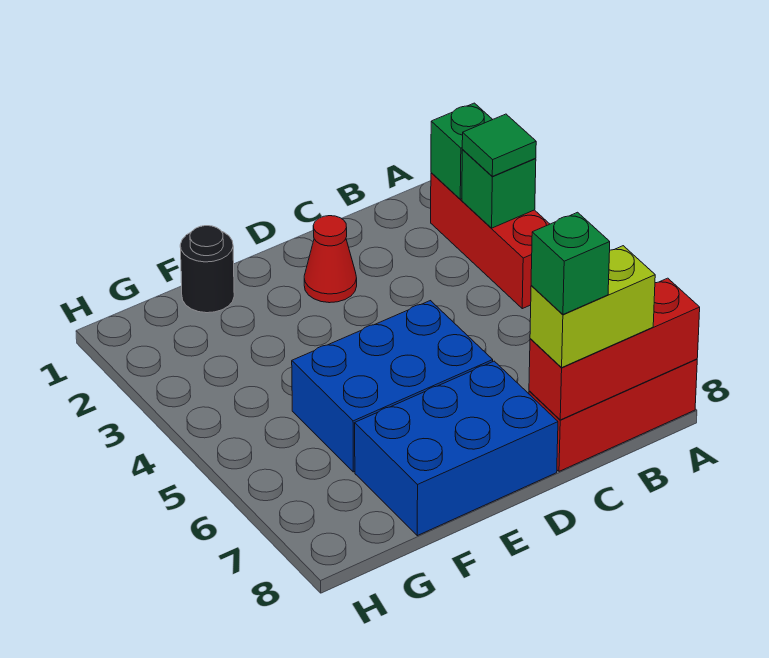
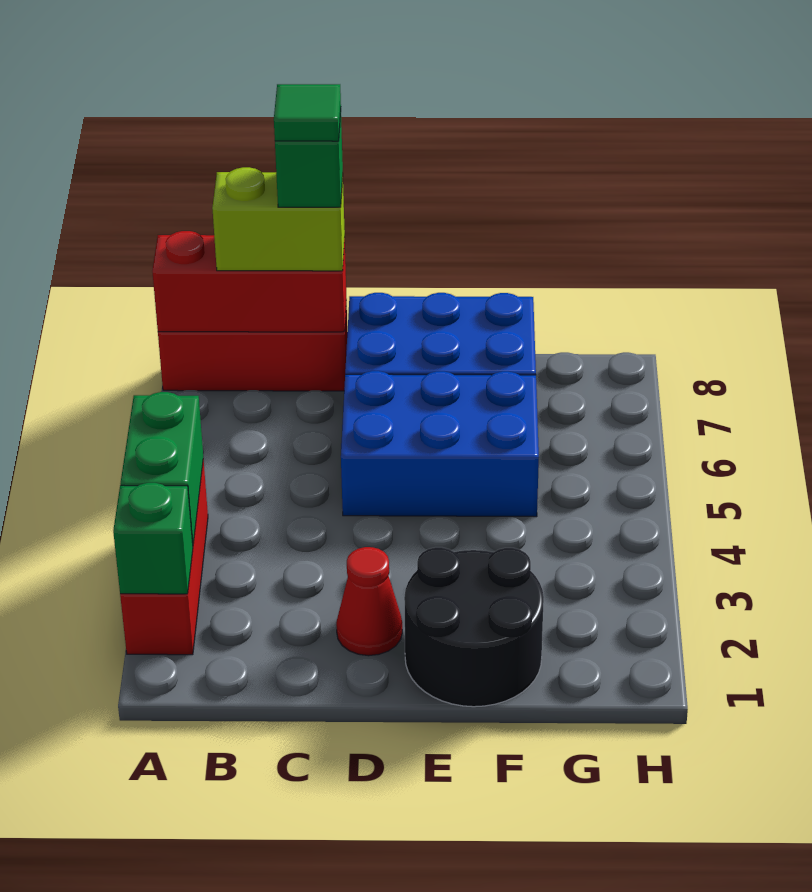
green brick A3 level 2 -> green brick A3:A4 level 2
green tile A3 level 3 -> green tile C8 level 5
black round brick F1 level 1 -> black round brick E1:F2 level 1

